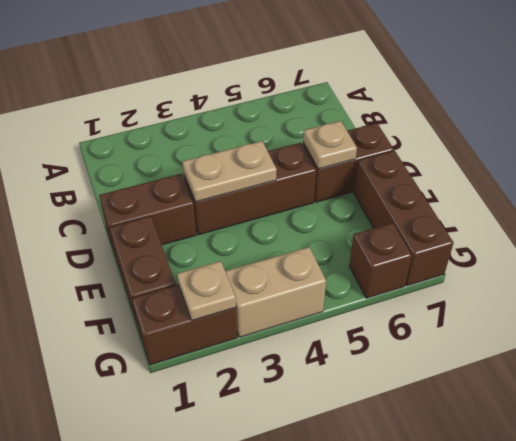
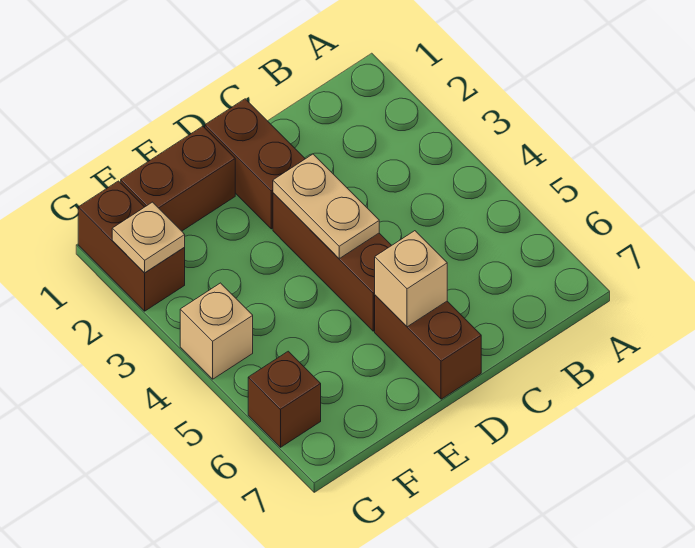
tan plate D6 level 2 -> tan brick D6 level 2
brown brick E7:G7 level 1 -> none
tan brick G3:G4 level 1 -> tan brick G4 level 1

